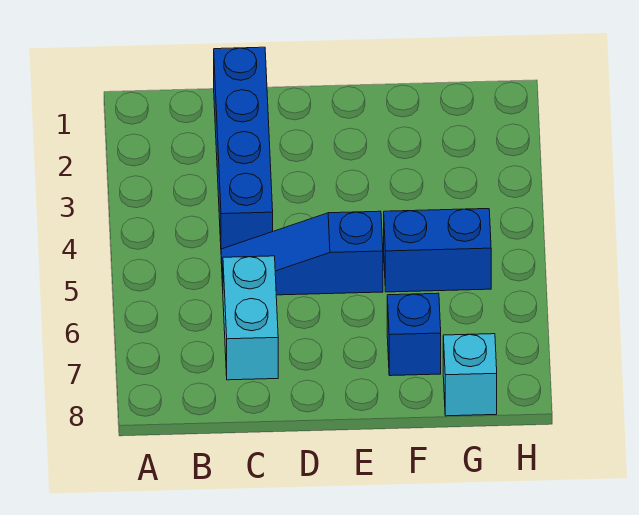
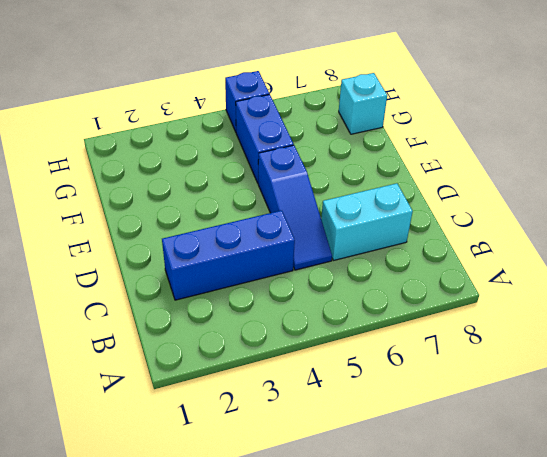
blue brick C1:C4 level 1 -> blue brick C2:C4 level 1
blue brick F7 level 1 -> blue brick H5 level 1

